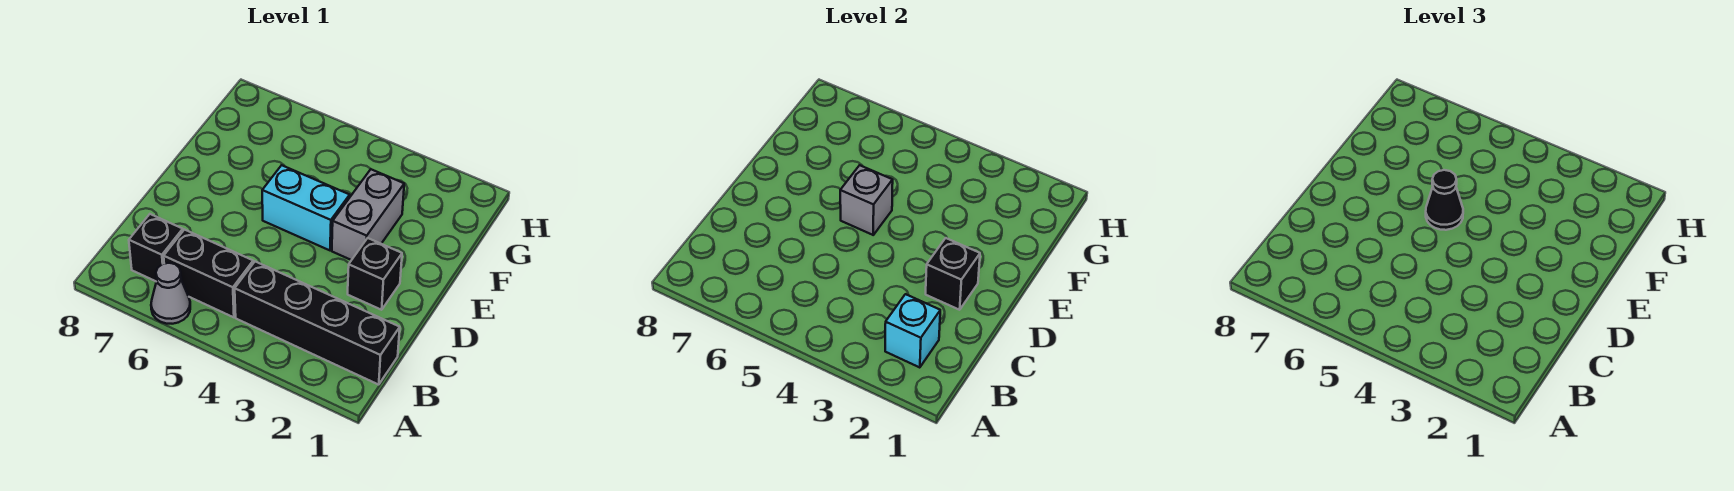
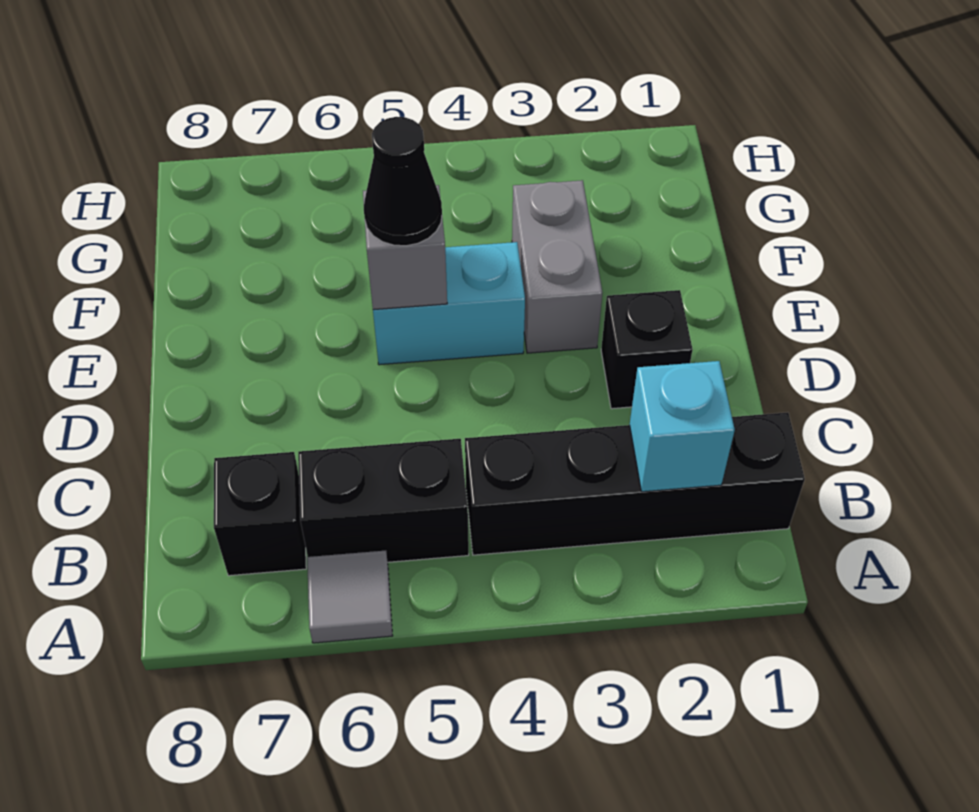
grey cone A6 level 1 -> grey tile A6 level 1
black brick D2 level 2 -> none

